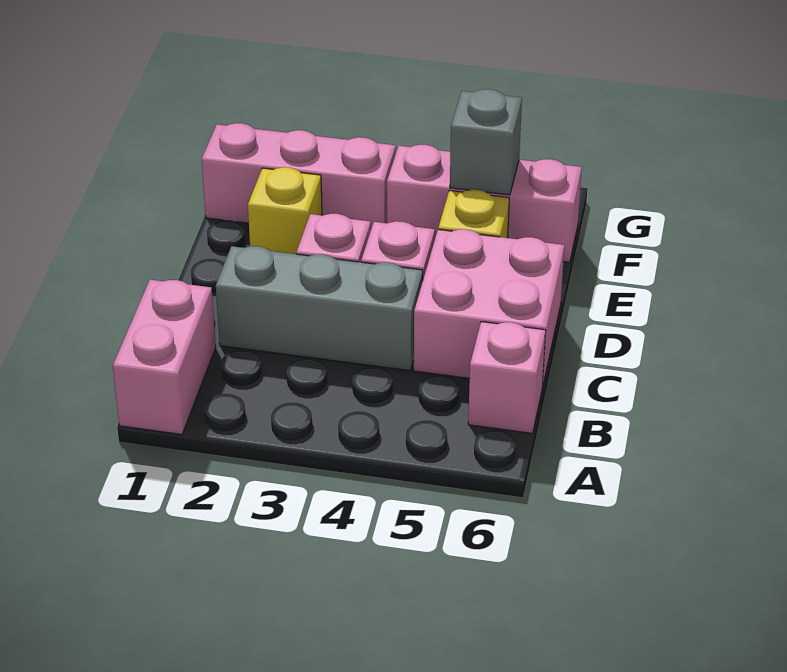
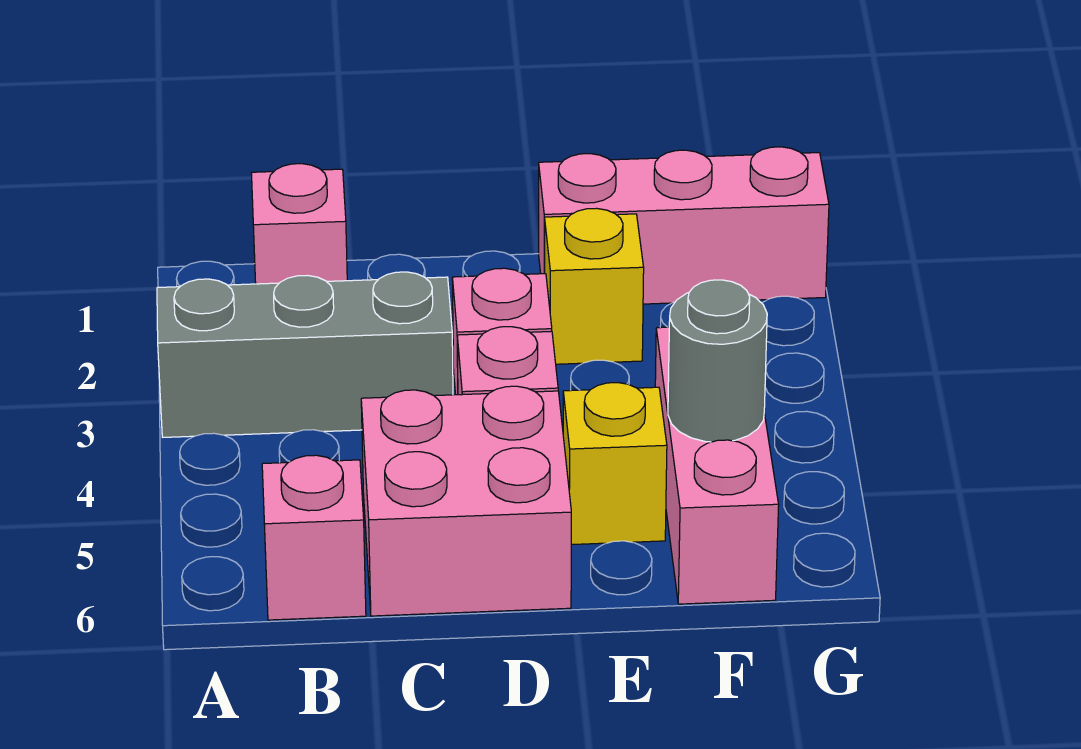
pink brick A1:B1 level 1 -> pink brick B1 level 1
grey brick C2:C4 level 1 -> grey brick A3:C3 level 1
pink brick F1:F3 level 1 -> pink brick E1:G1 level 1
grey brick F5 level 2 -> grey round brick F5 level 2

